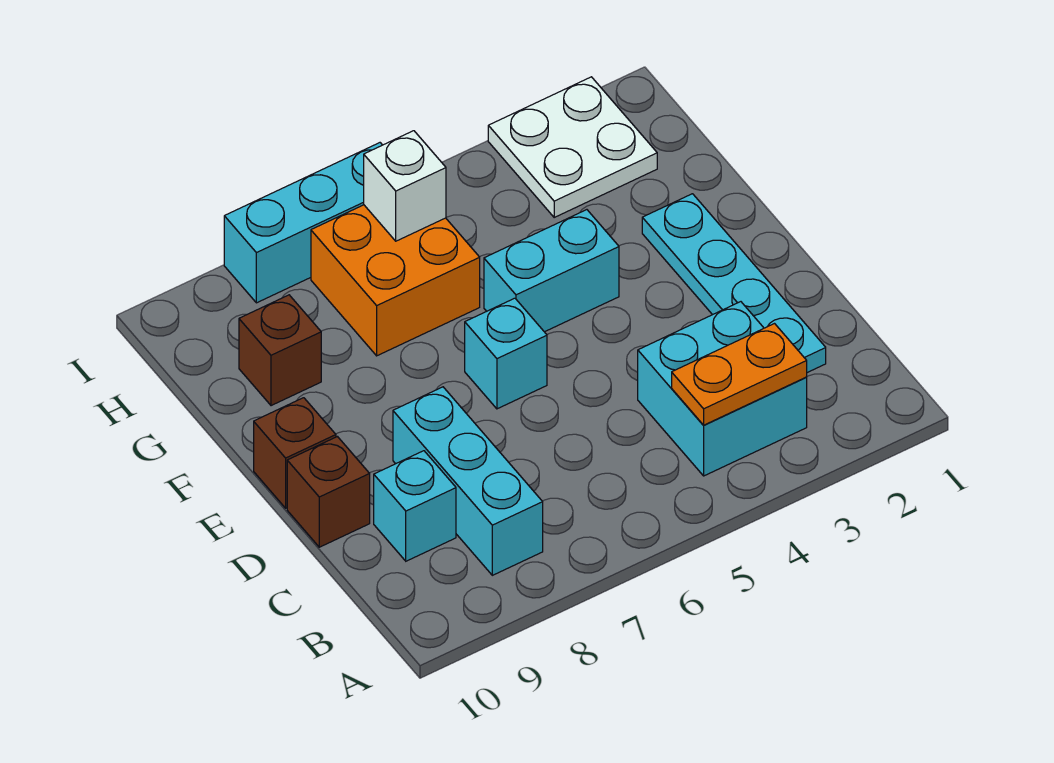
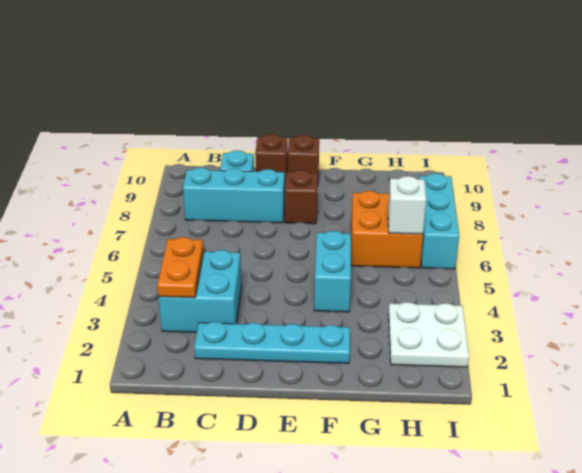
cyan brick E6 level 1 -> none
brown brick G9 level 1 -> brown brick E8 level 1

